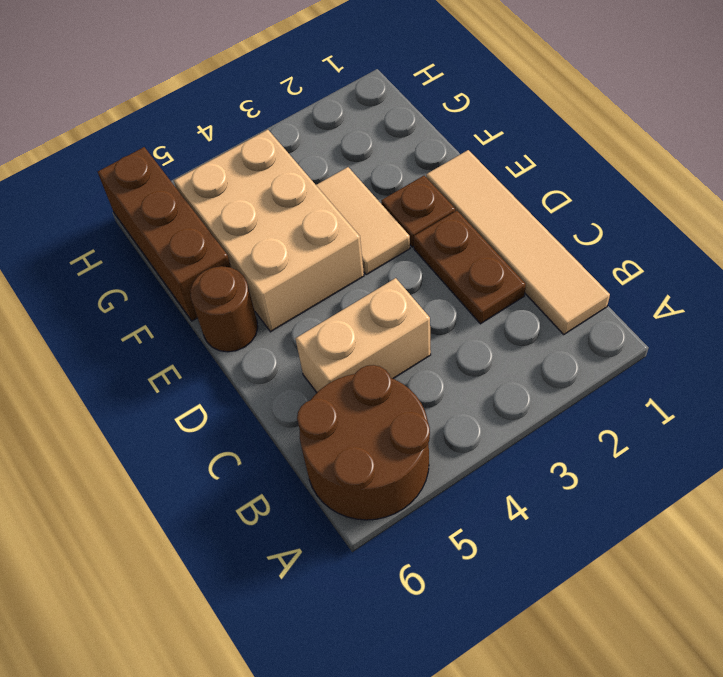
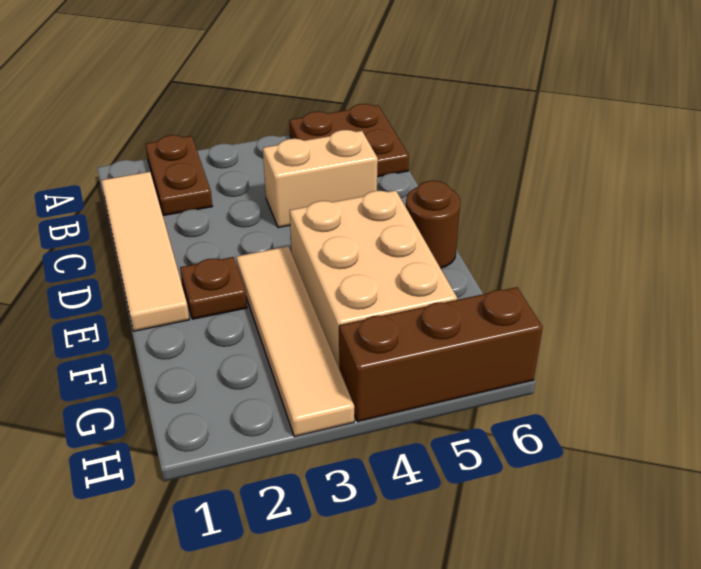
brown round brick A5:B6 level 1 -> brown plate A5:B6 level 1
brown plate C2:D2 level 1 -> brown plate A2:B2 level 1
tan tile E3:F3 level 1 -> tan tile E3:H3 level 1
brown brick F6:H6 level 1 -> brown brick H4:H6 level 1

